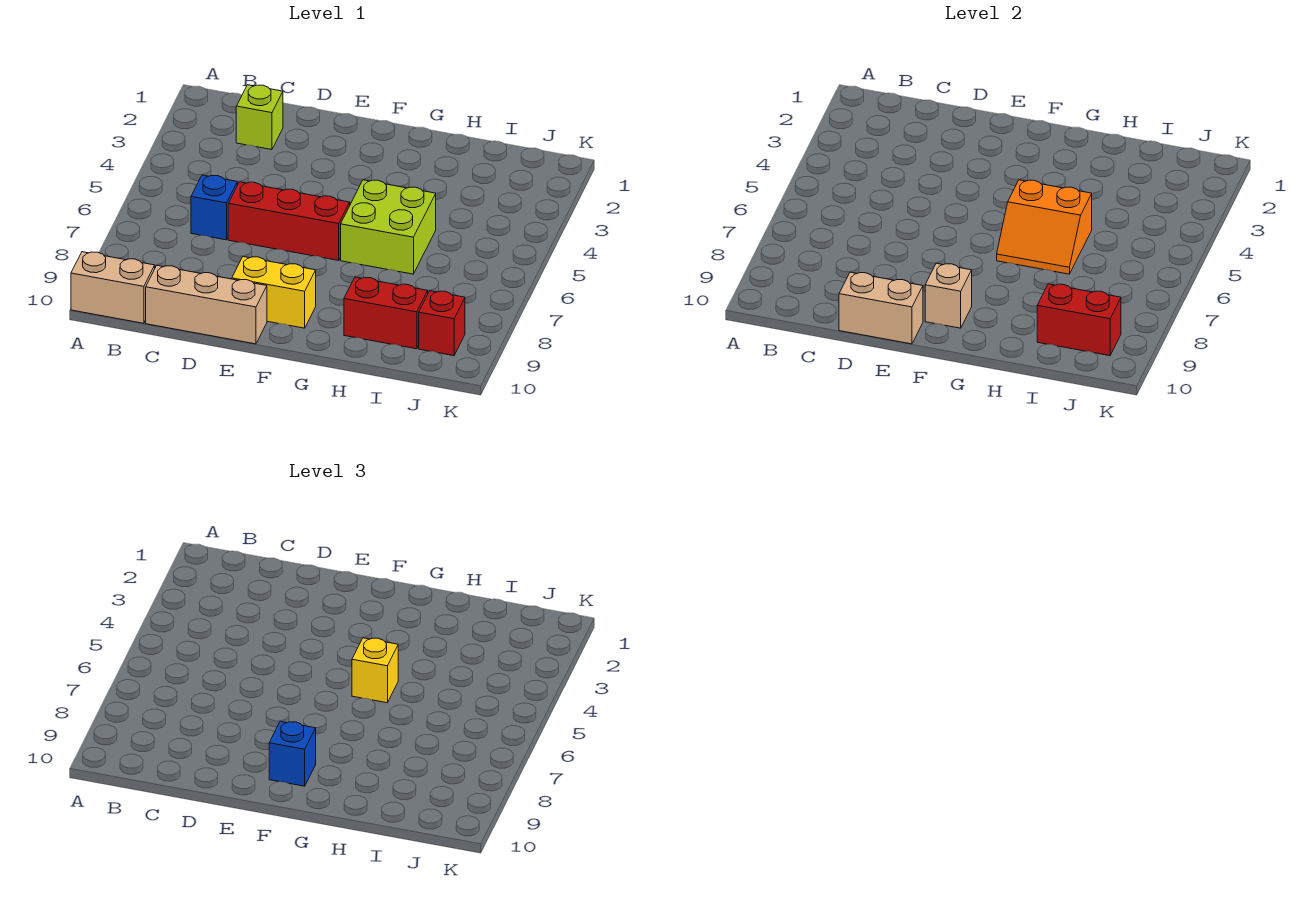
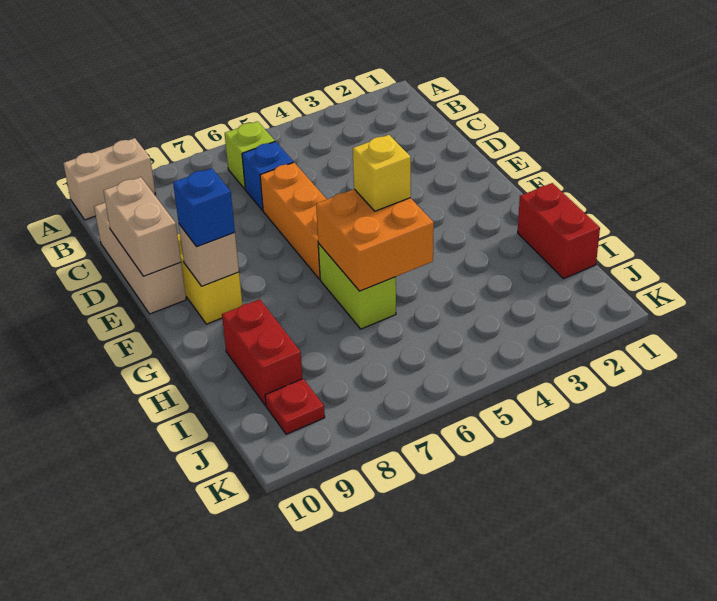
tan brick A10:B10 level 1 -> tan brick A9:A10 level 1
lime brick C2 level 1 -> lime brick B6 level 1
red brick D6:F6 level 1 -> orange brick D6:F6 level 1
lime brick G5:H6 level 1 -> lime brick G6:H6 level 1
orange slope G5:H6 level 2 top 5 -> orange brick G5:H6 level 2
red brick I9:J9 level 2 -> red brick H1:I1 level 1
red brick J9 level 1 -> red plate J9 level 1

